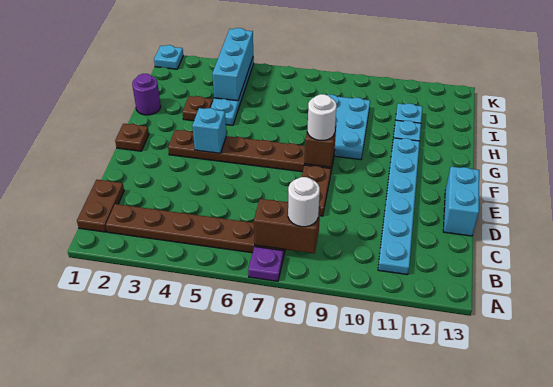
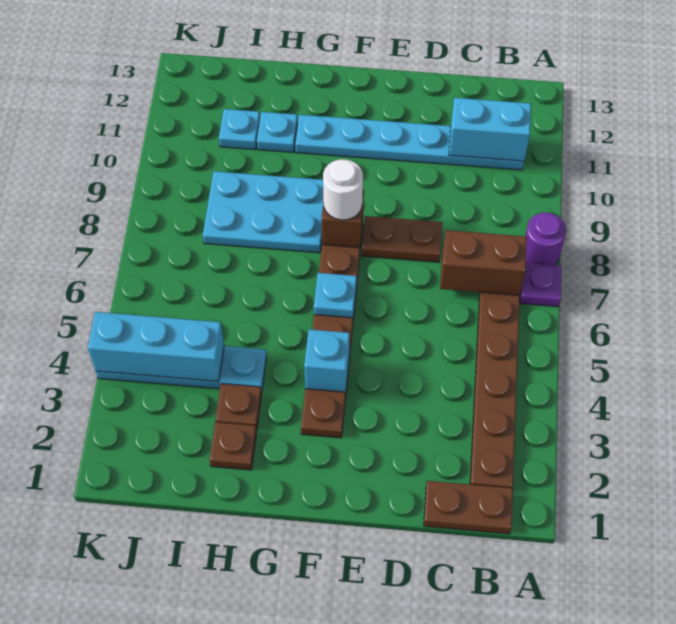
brown brick B7:B8 level 2 -> brown brick B7:C7 level 2
white round brick B8 level 3 -> none
cyan brick D13:E13 level 1 -> cyan brick B11:C11 level 2
brown plate F1 level 1 -> brown plate H2 level 1
purple round brick H1 level 1 -> purple round brick A8 level 1
cyan plate K1 level 1 -> cyan plate F6 level 2

